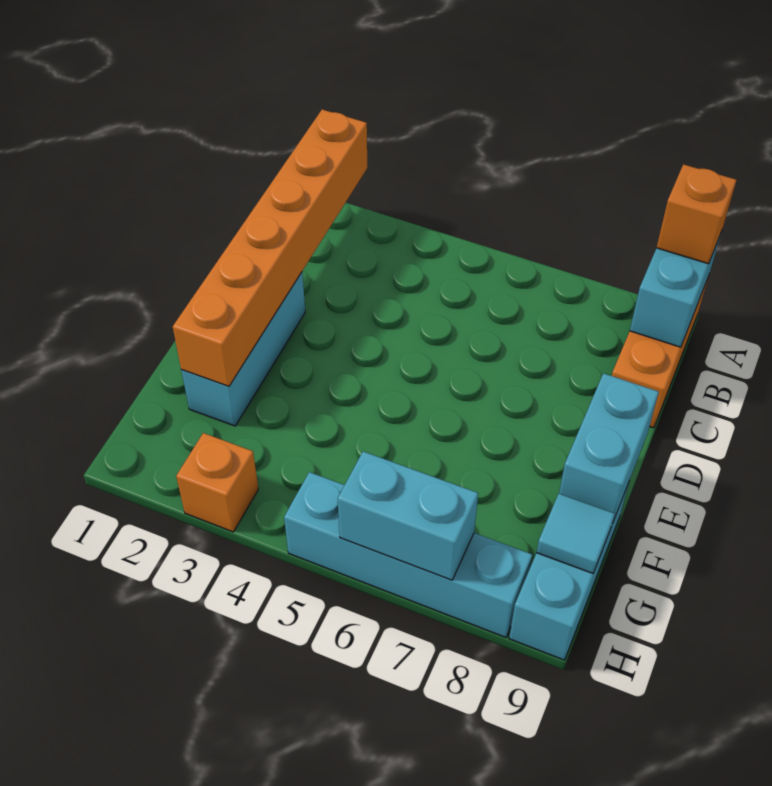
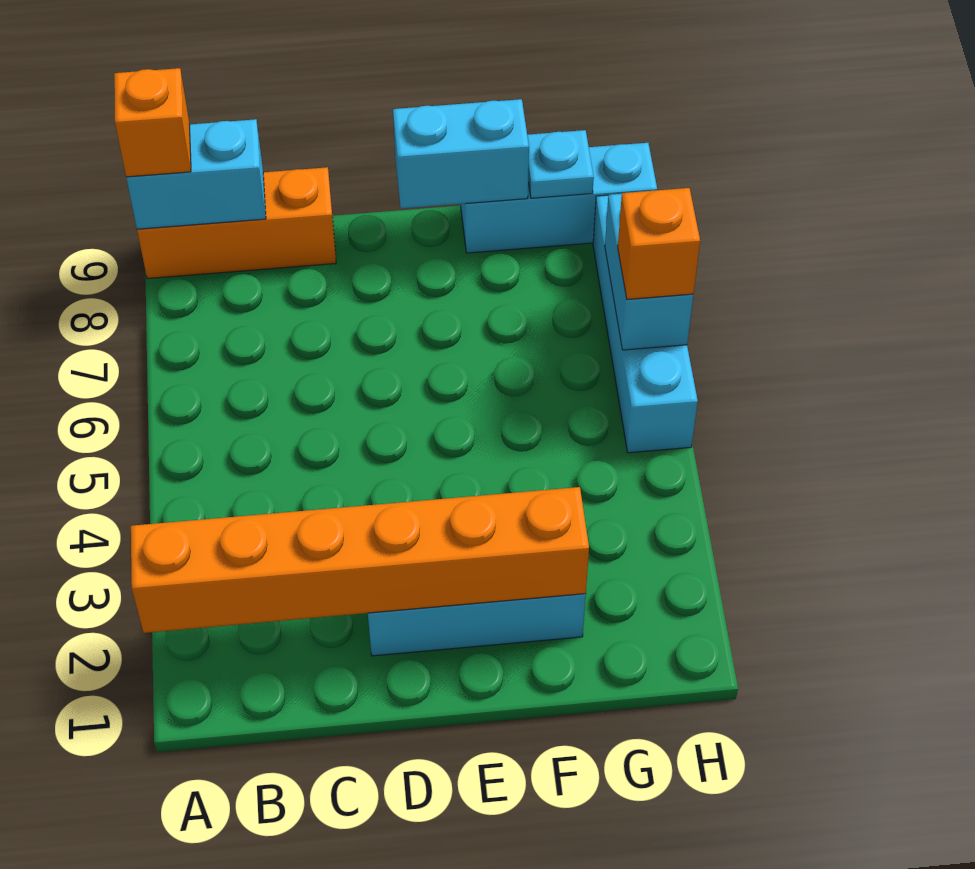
cyan tile G9 level 2 -> cyan plate G9 level 2
orange brick H3 level 1 -> orange brick H6 level 3

